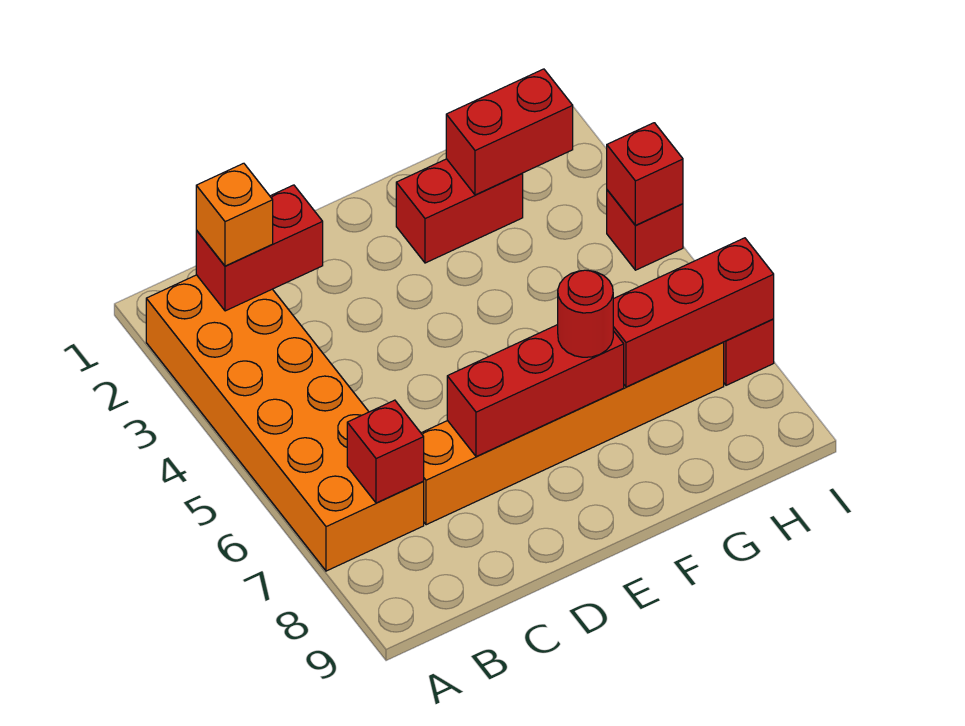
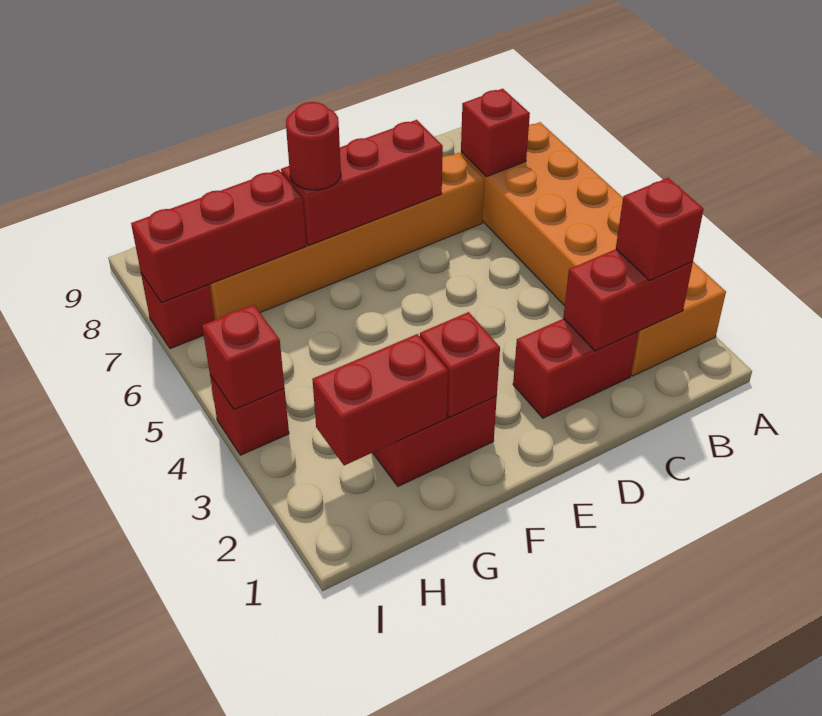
orange brick B2 level 3 -> red brick B2 level 3
none -> red brick C2:D2 level 1
none -> red brick F2 level 2

